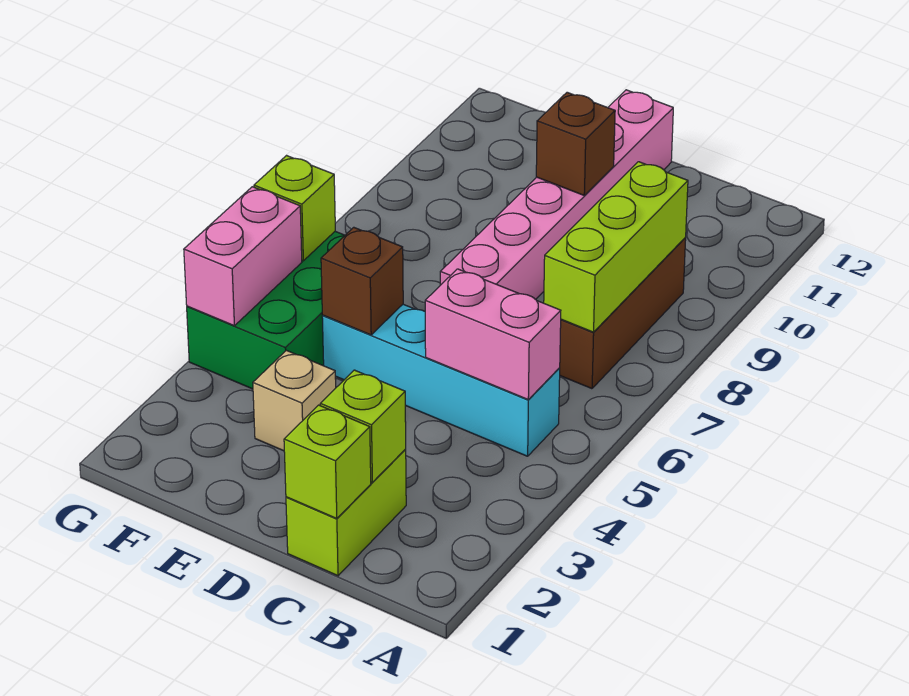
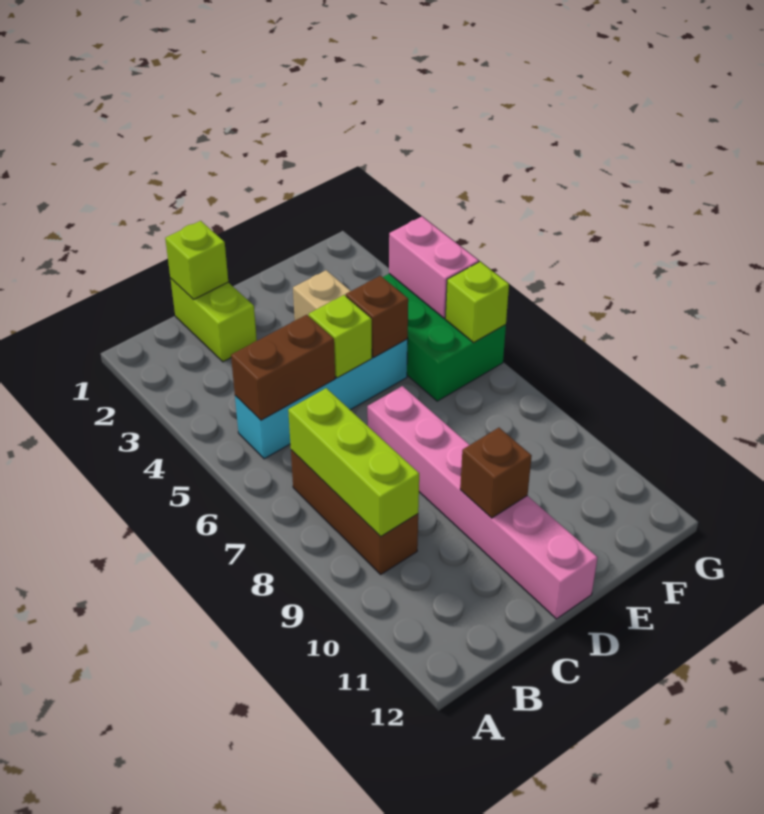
pink brick B5:C5 level 2 -> brown brick B5:C5 level 2
lime brick C2 level 2 -> lime brick D5 level 2

